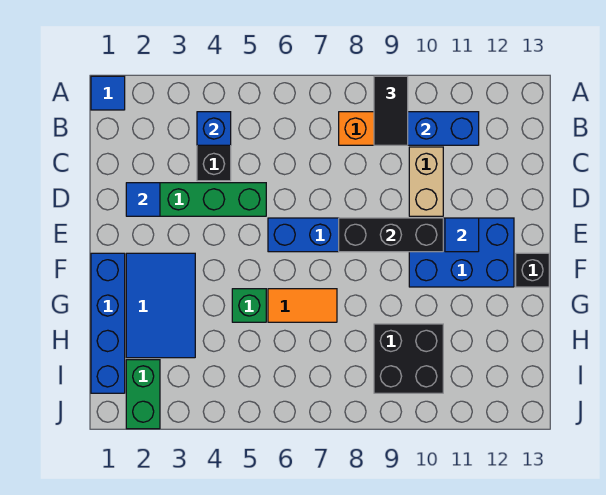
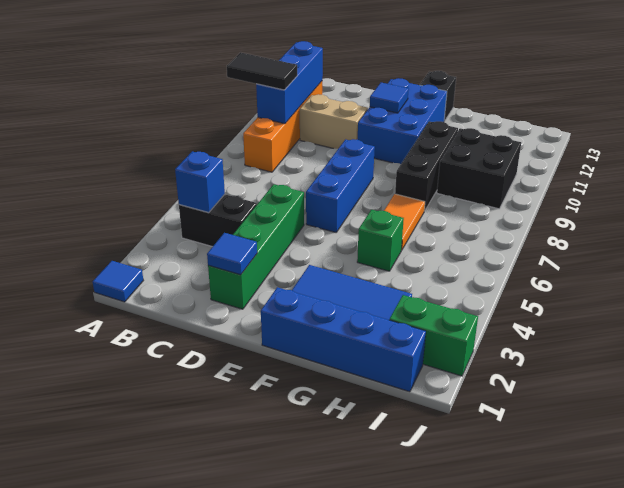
black brick E8:E10 level 2 -> black brick G8:G10 level 1

